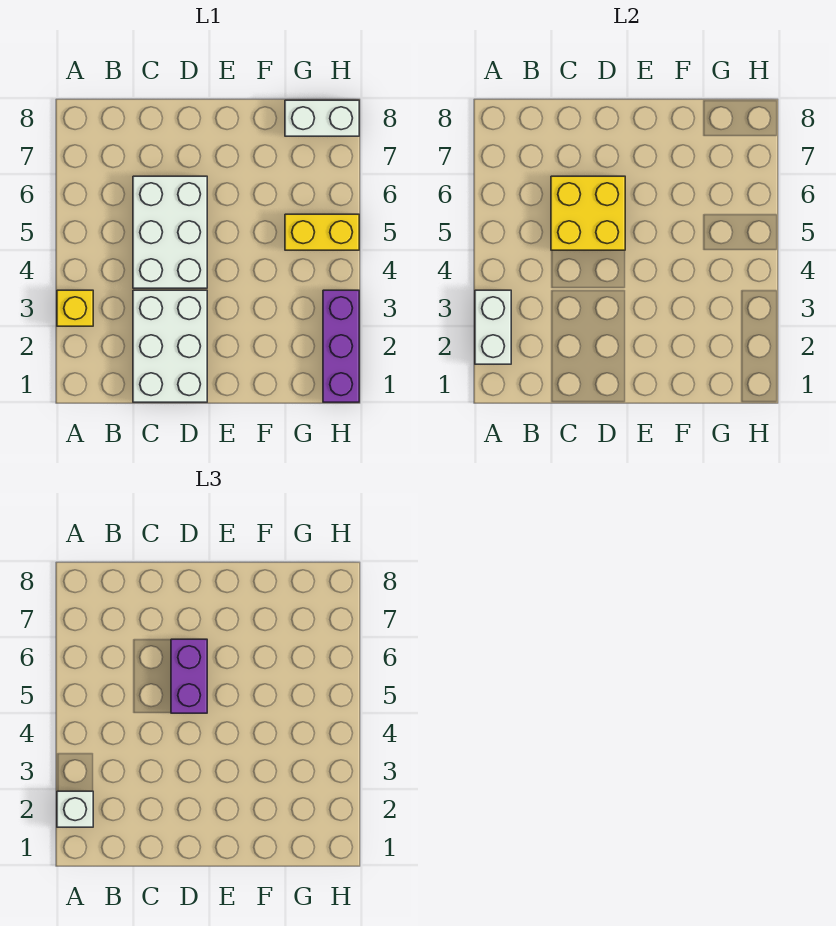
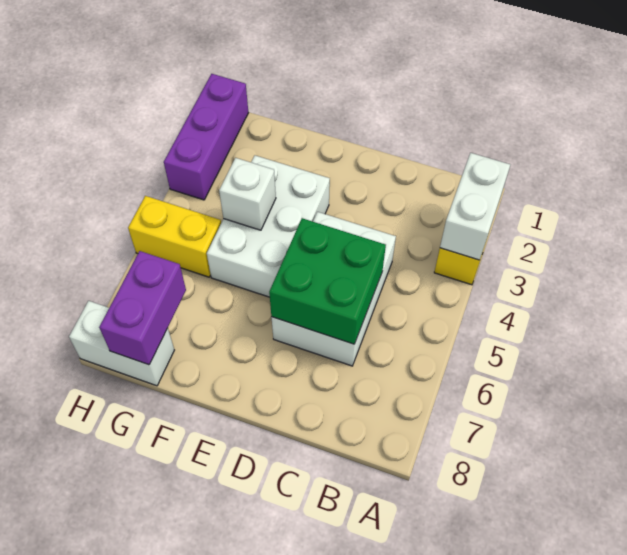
white brick A2 level 3 -> white brick F4 level 2
white brick C1:D3 level 1 -> white brick E3:F5 level 1
yellow brick C5:D6 level 2 -> green brick C5:D6 level 2
purple brick D5:D6 level 3 -> purple brick G7:G8 level 2

